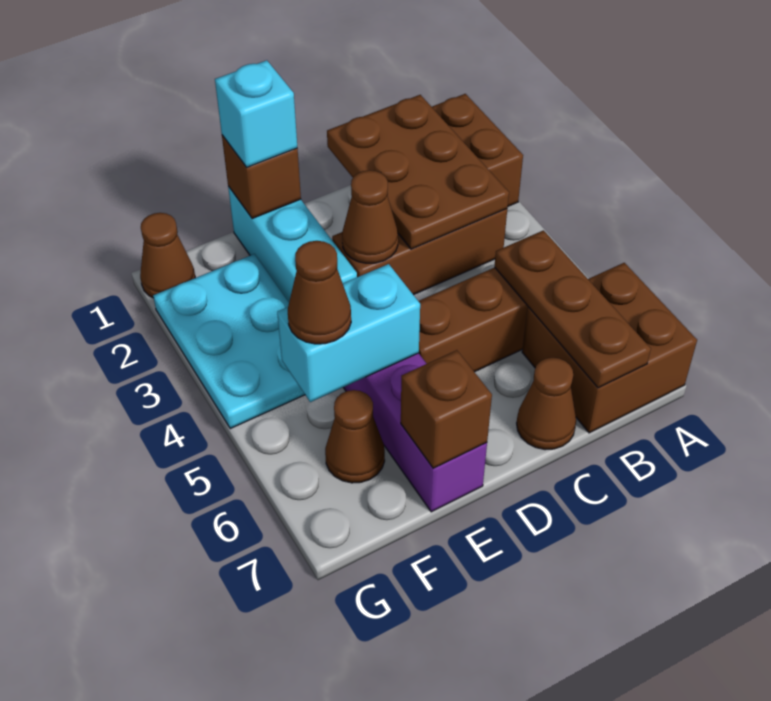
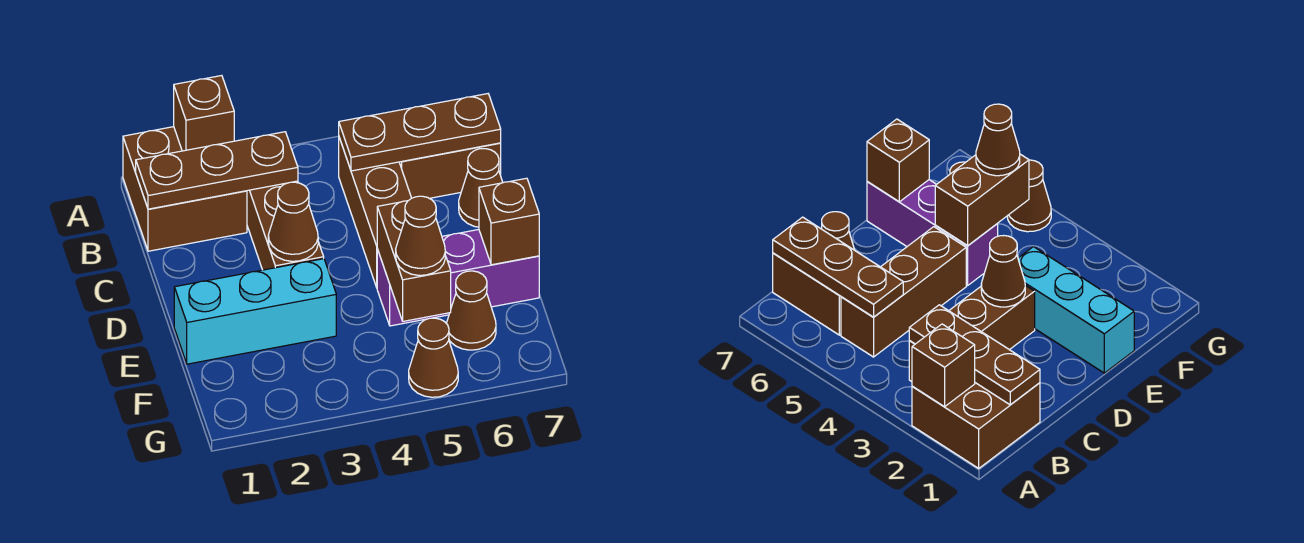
brown brick A6:B7 level 1 -> brown brick B6:B7 level 1
brown plate B1:C3 level 2 -> brown plate B1:B3 level 2
brown brick E1 level 2 -> brown brick A2 level 2
cyan brick E1 level 3 -> none
cyan brick E5:F5 level 2 -> brown brick E5:F5 level 2
cyan plate F2:G4 level 1 -> none
brown cone G1 level 1 -> brown cone G5 level 1

